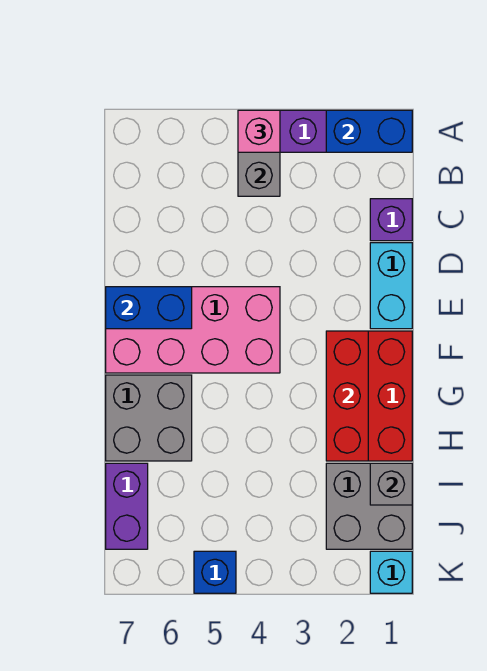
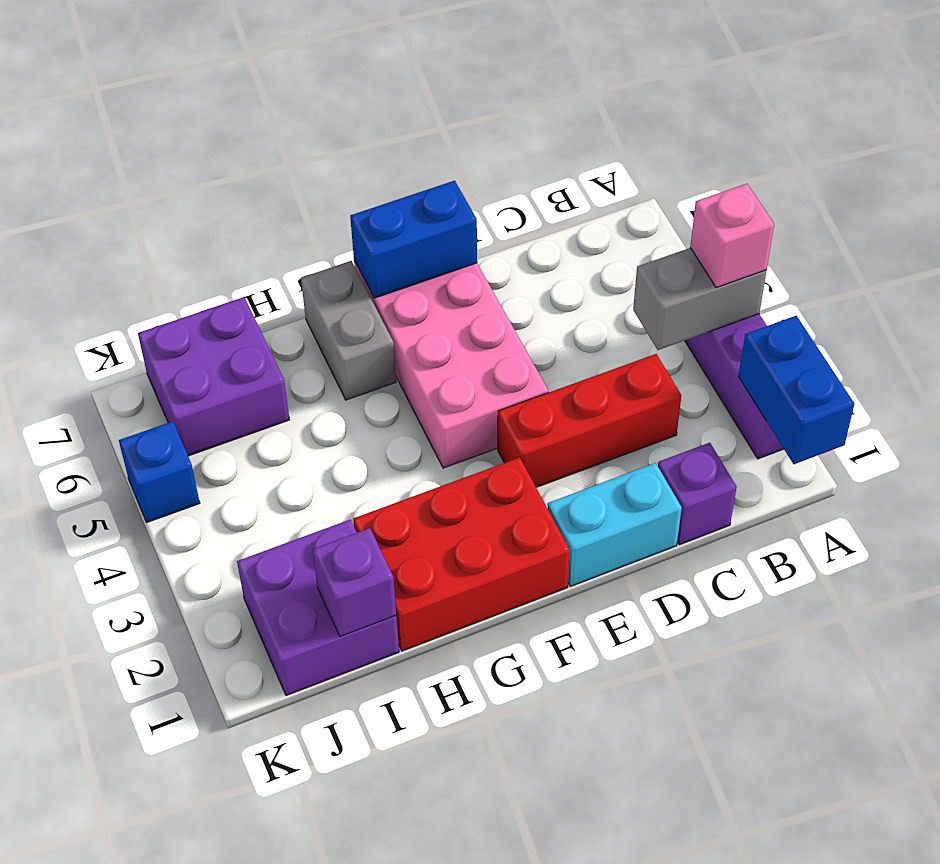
blue brick E6:E7 level 2 -> blue brick E7:F7 level 2
red brick F2:H2 level 2 -> red brick C3:E3 level 1
grey brick G6:H7 level 1 -> grey brick G6:G7 level 1
grey brick I1:J2 level 1 -> purple brick I1:J2 level 1
grey brick I1 level 2 -> purple brick I1 level 2
purple brick I7:J7 level 1 -> purple brick I6:J7 level 1
cyan brick K1 level 1 -> none

